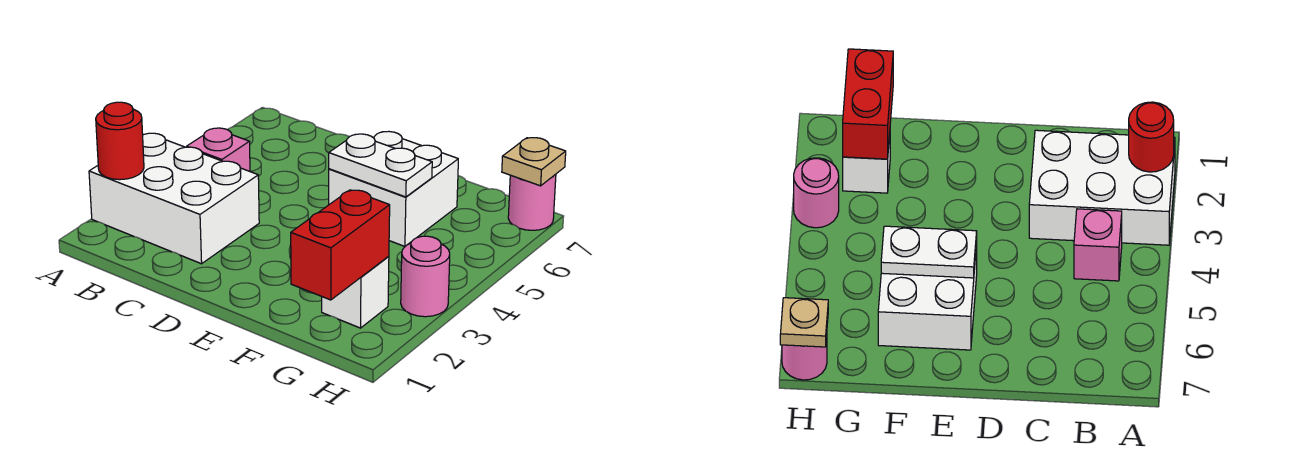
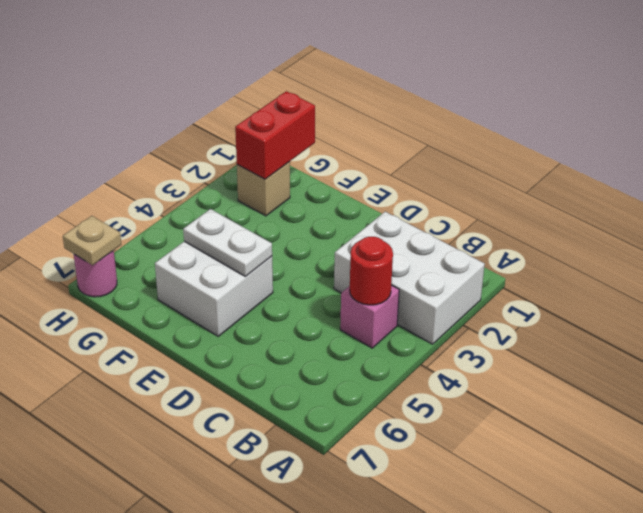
red round brick A2 level 2 -> red round brick B4 level 2
white brick G2 level 1 -> tan brick G2 level 1
pink round brick H3 level 1 -> none

